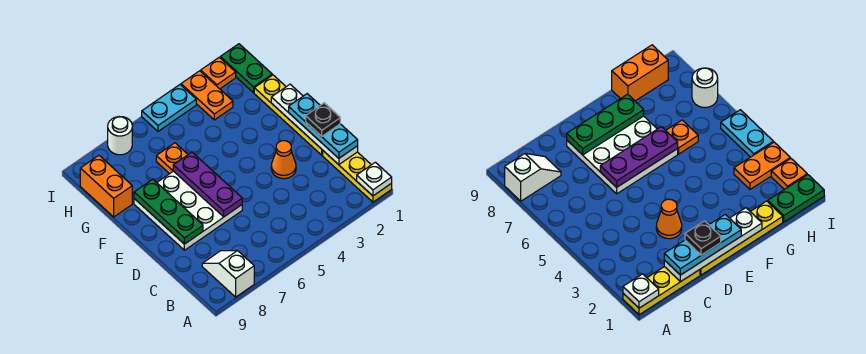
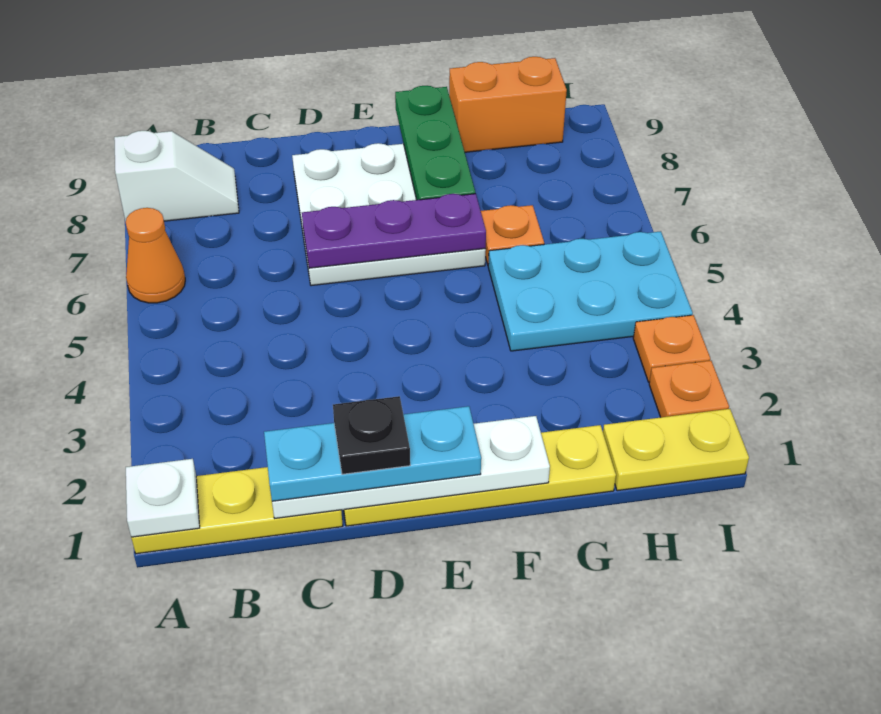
orange cone D3 level 1 -> orange cone A6 level 1
green plate D8:F8 level 2 -> green plate F7:F9 level 2
green plate H1:I1 level 1 -> yellow plate H1:I1 level 1
orange plate H3:I3 level 1 -> orange plate I3 level 1
cyan plate I4:I5 level 1 -> cyan plate G4:I5 level 1
white round brick I7 level 1 -> none

